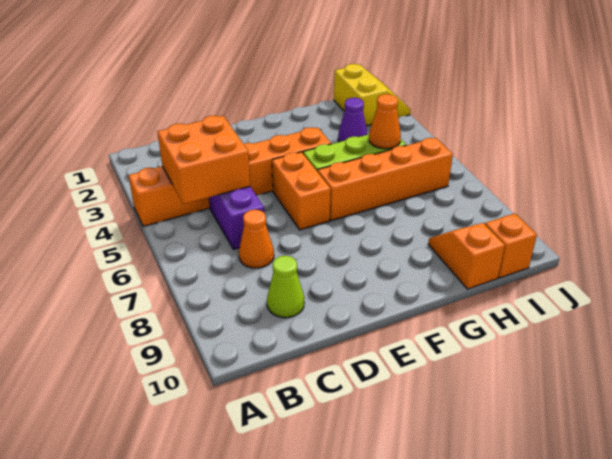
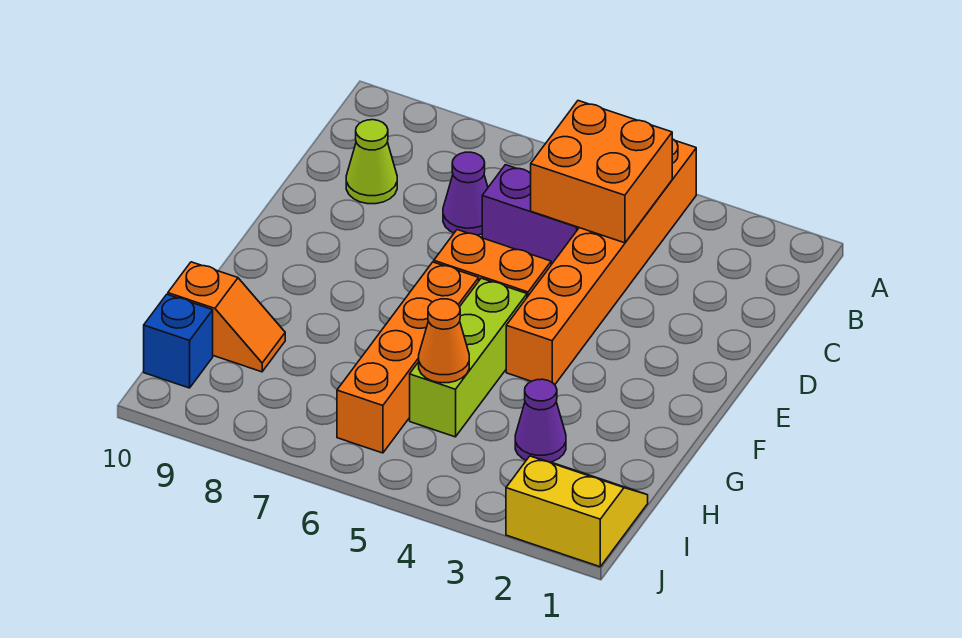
orange cone C7 level 1 -> purple cone C7 level 1
yellow slope I1:J2 level 1 top I -> yellow slope I1:J2 level 1 top J
orange brick I10 level 1 -> blue brick I10 level 1

